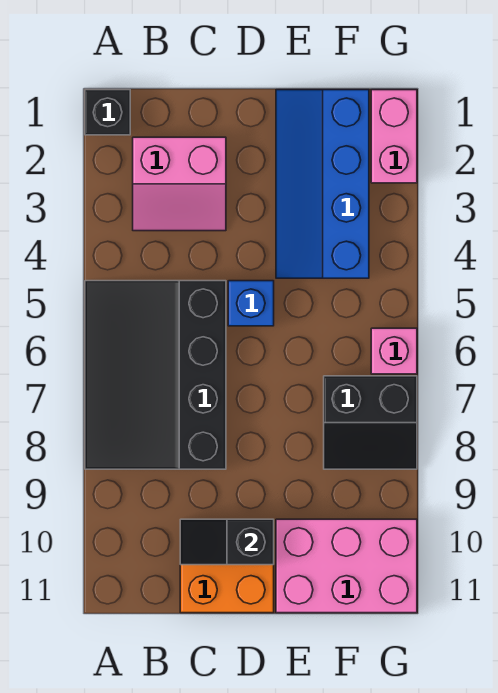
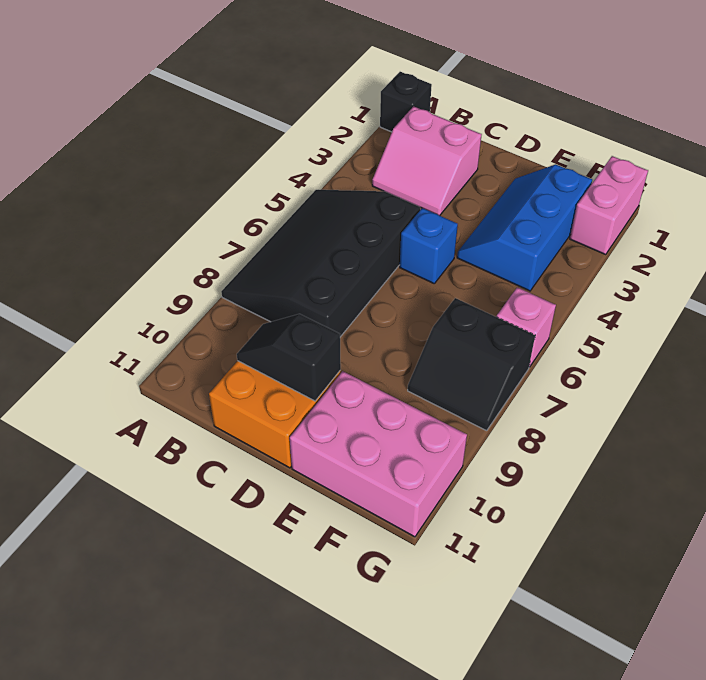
blue slope E1:F4 level 1 top F -> blue slope E2:F4 level 1 top F

